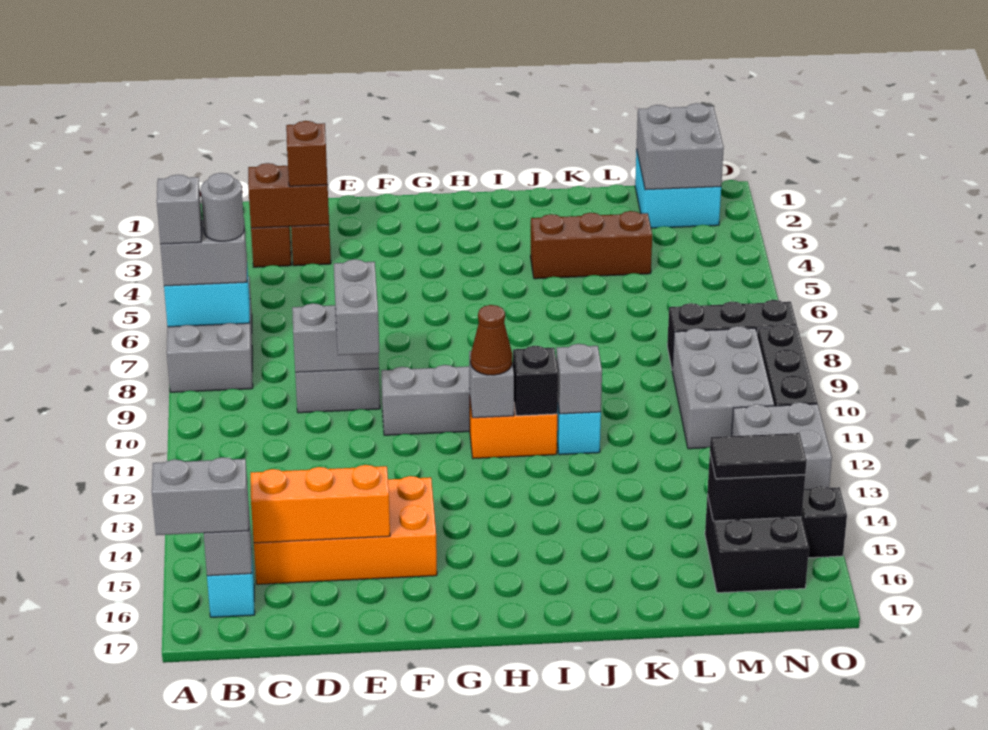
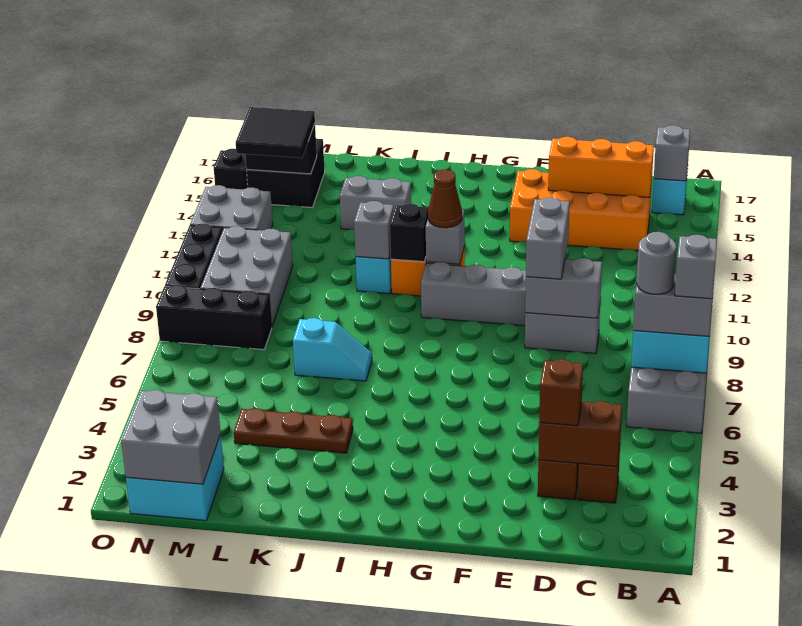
grey brick A16:B16 level 3 -> grey brick J14:K14 level 1
brown brick J4:L4 level 1 -> brown plate J4:L4 level 1
none -> cyan slope J7:K7 level 1 top K
black tile M15:N15 level 3 -> black tile M14:N15 level 3

